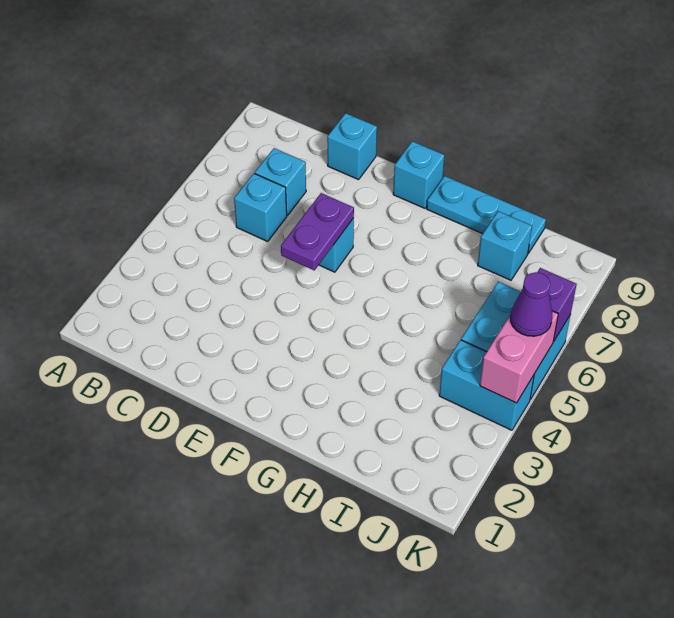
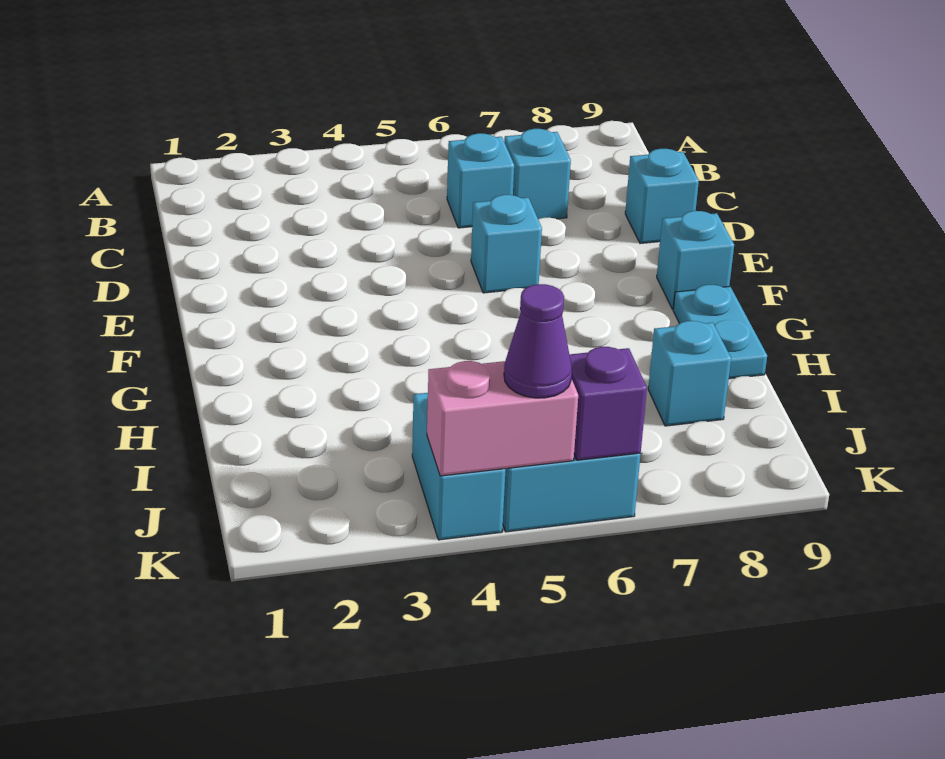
purple plate E5:E6 level 2 -> none
cyan plate G9:I9 level 1 -> cyan plate G9:H9 level 1

